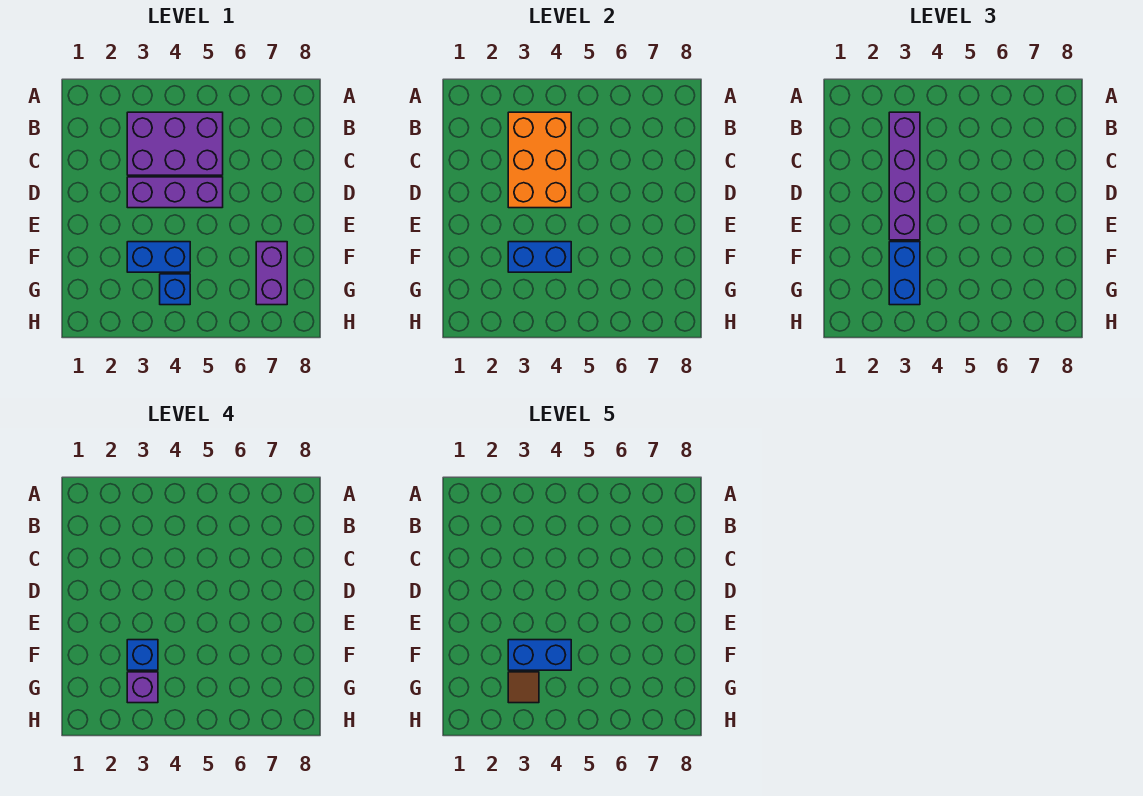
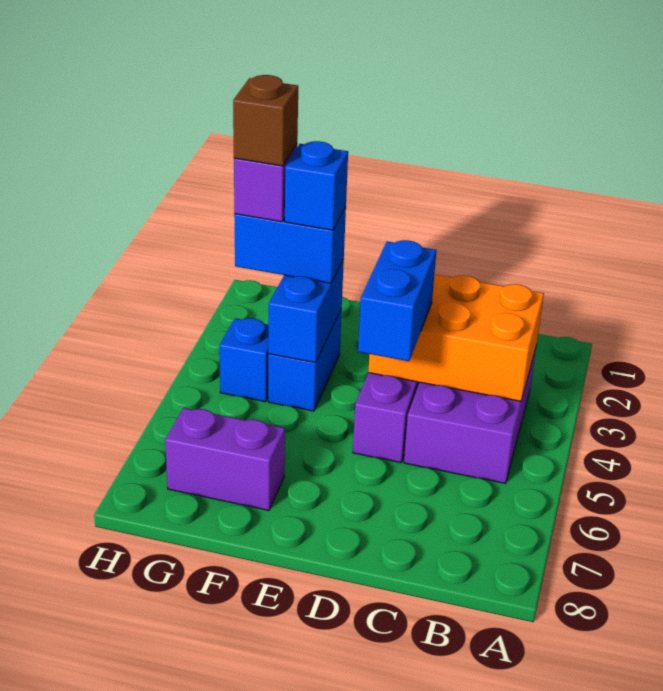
purple brick B3:E3 level 3 -> none
blue brick F3:F4 level 5 -> blue brick D4:D5 level 3
brown tile G3 level 5 -> brown brick G3 level 5

